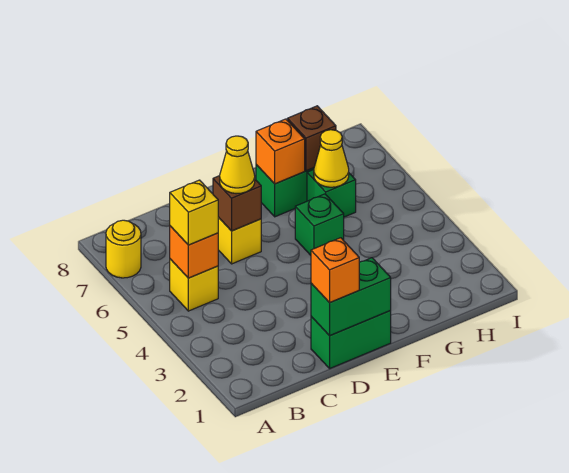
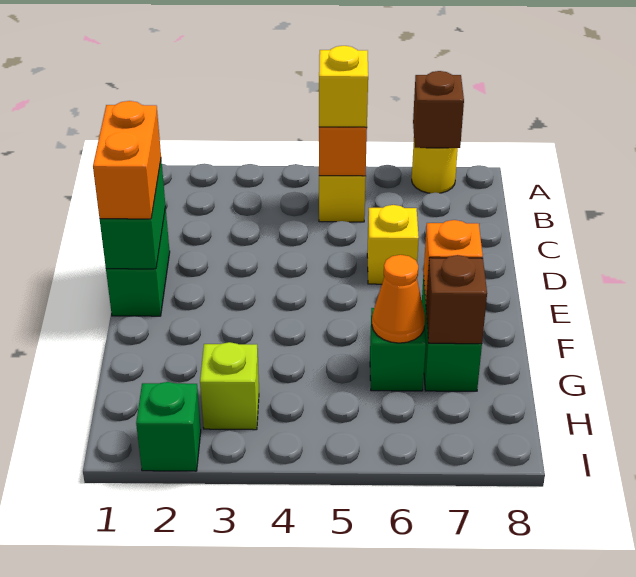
orange brick D1 level 3 -> orange brick D1:E1 level 3
brown brick D6 level 2 -> brown brick A7 level 2
yellow cone D6 level 3 -> none
green brick F5 level 1 -> green brick I2 level 1
yellow cone G6 level 2 -> orange cone G6 level 2
none -> lime brick H3 level 1

